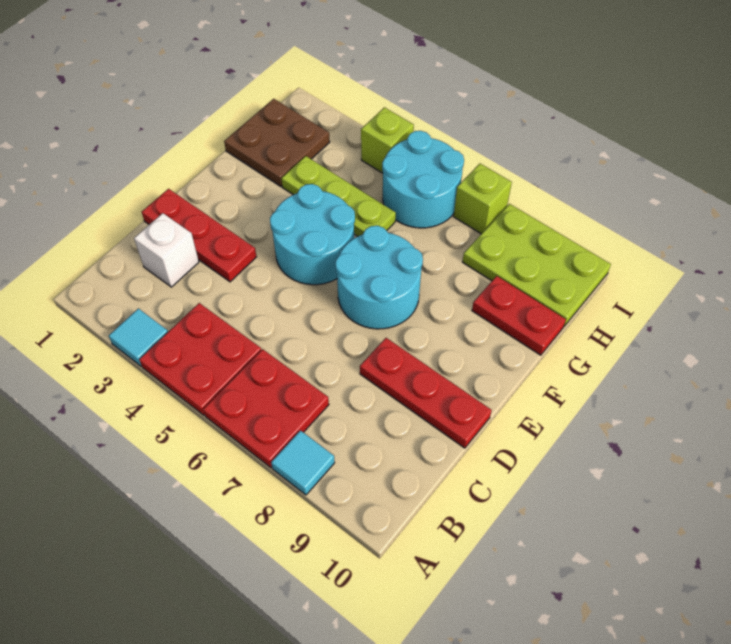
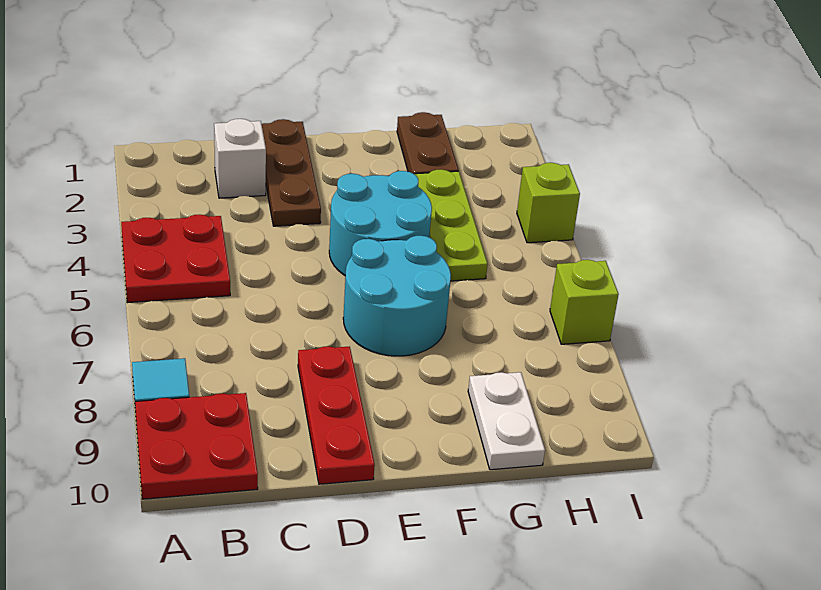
cyan tile A3 level 1 -> none
red plate A6:B7 level 1 -> red plate A9:B10 level 1
red plate D1:D3 level 1 -> brown plate D1:D3 level 1
brown plate G1:H2 level 1 -> brown plate G1:G2 level 1
red plate G9:G10 level 1 -> white plate G9:G10 level 1
cyan round brick H5:I6 level 1 -> none
lime plate H8:I10 level 1 -> none

